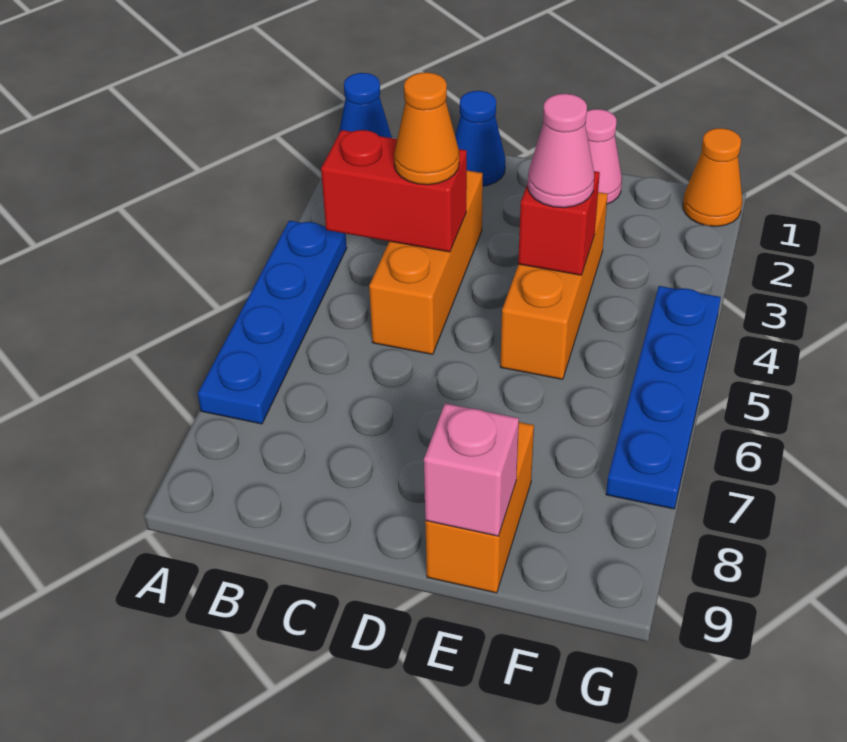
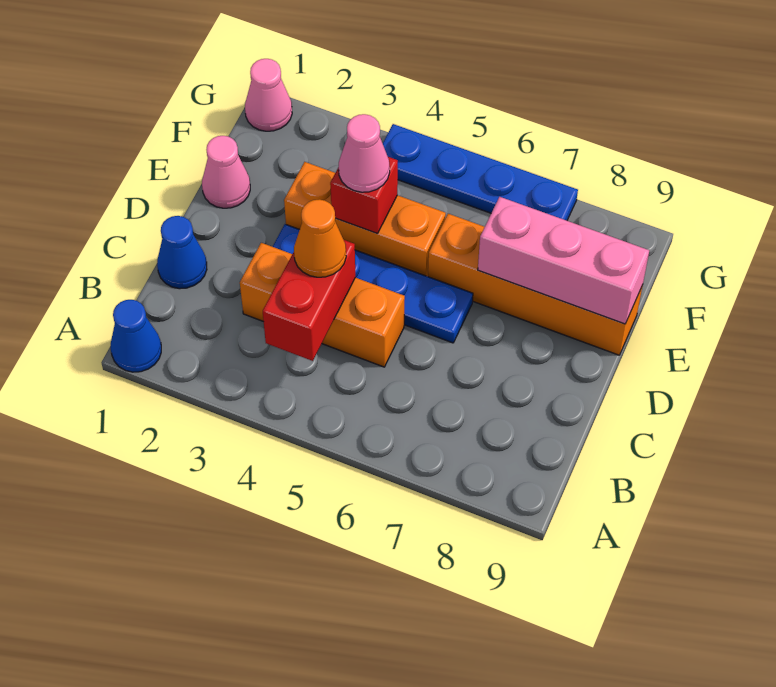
blue plate A4:A7 level 1 -> blue plate D3:D6 level 1
orange brick E8:E9 level 1 -> orange brick E6:E9 level 1
pink brick E9 level 2 -> pink brick E7:E9 level 2
orange cone G1 level 1 -> pink cone G1 level 1

